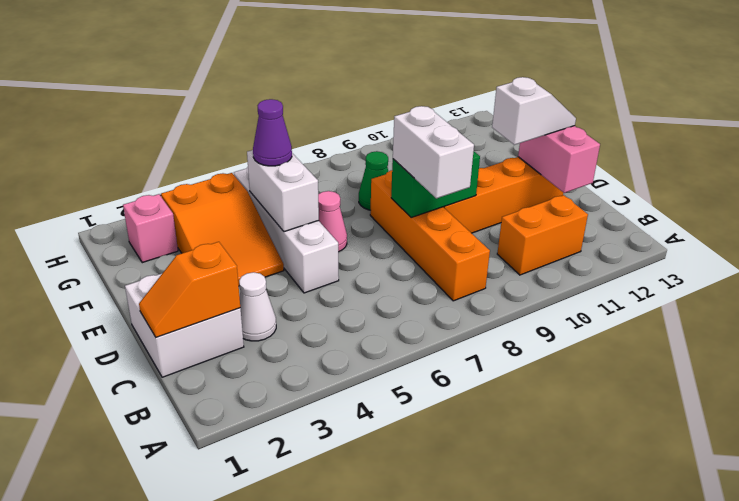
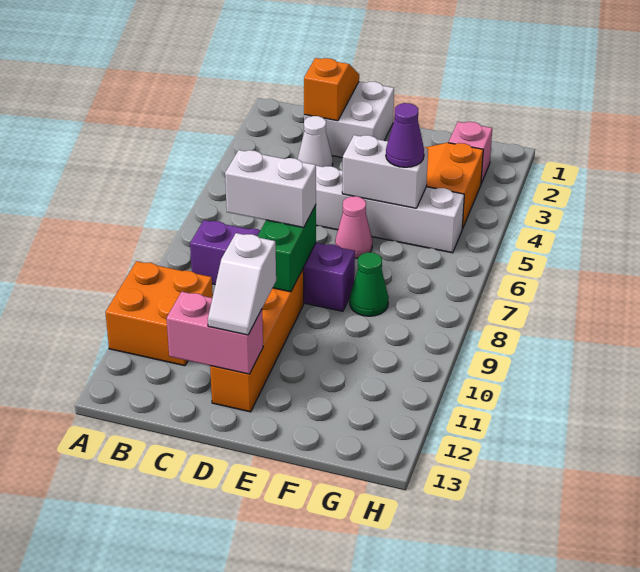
orange brick B8:E8 level 1 -> purple brick B8:E8 level 1
orange brick B10:B11 level 1 -> orange brick A10:B11 level 1

